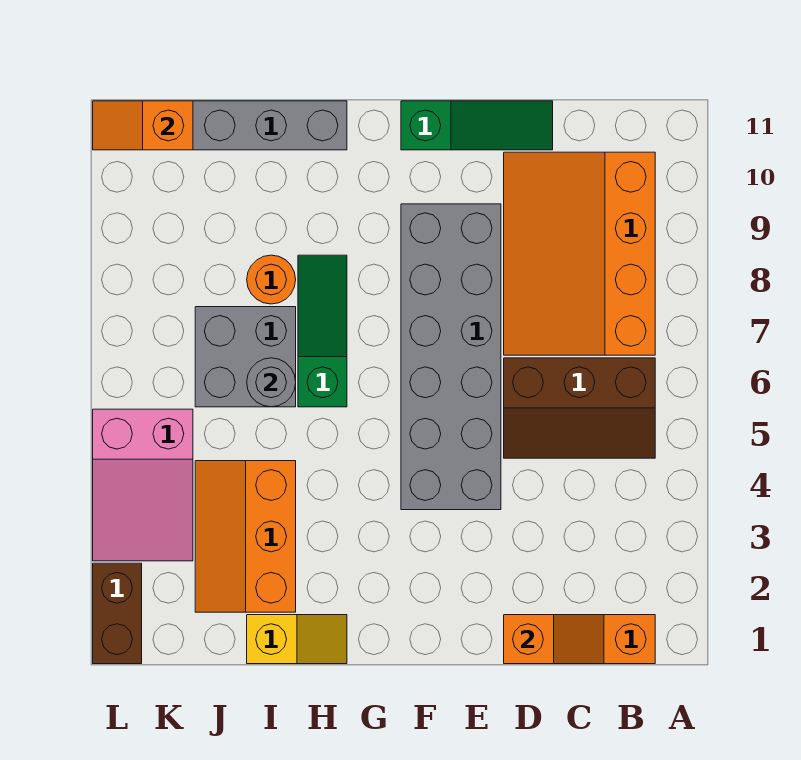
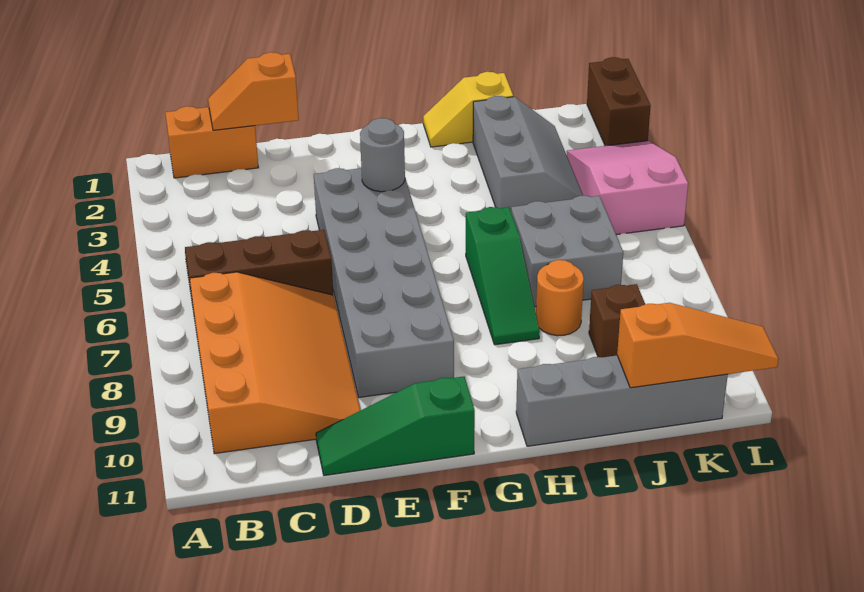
orange slope I2:J4 level 1 top I -> grey slope I2:J4 level 1 top I
grey round brick I6 level 2 -> grey round brick F4 level 2
none -> brown brick J9 level 1
orange slope K11:L11 level 2 top K -> orange slope J11:L11 level 2 top J

